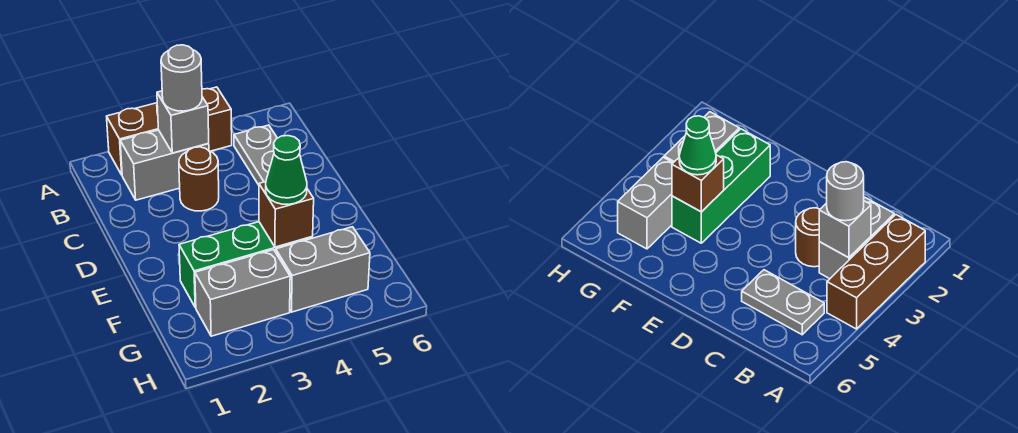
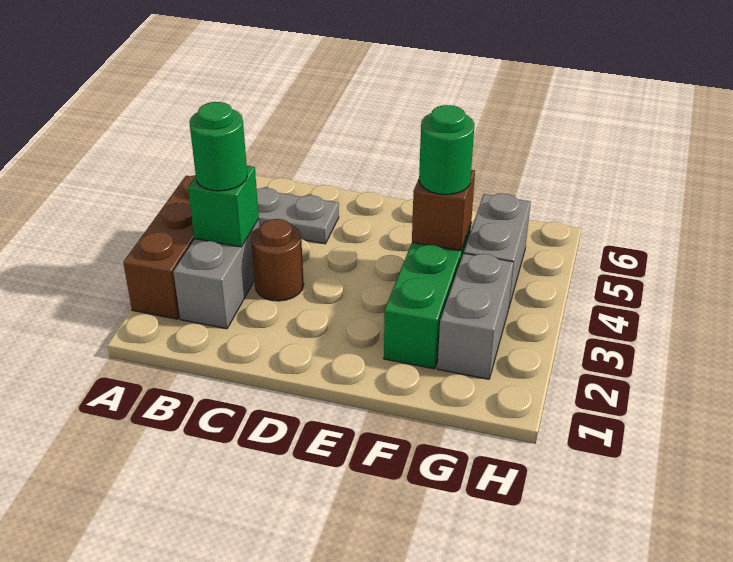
grey brick B3 level 2 -> green brick B3 level 2
grey round brick B3 level 3 -> green round brick B3 level 3
green cone F4 level 3 -> green round brick F4 level 3

